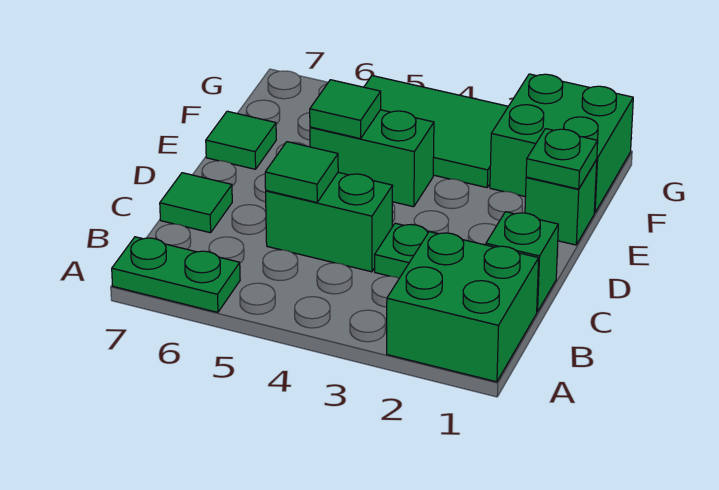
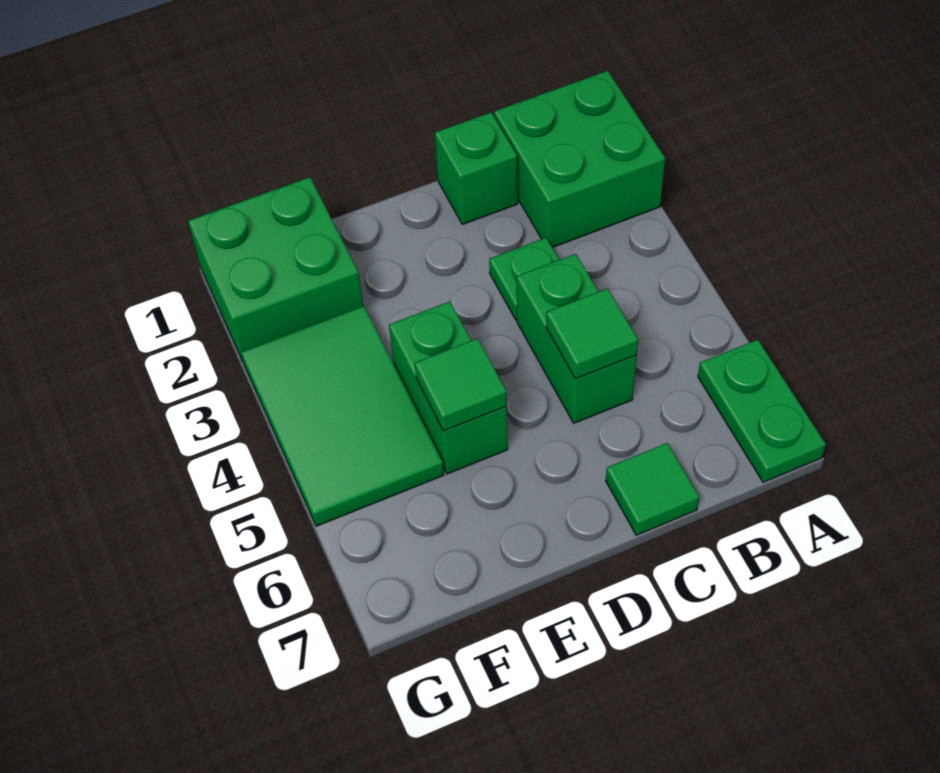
green brick E1 level 1 -> none
green plate E1 level 2 -> none
green tile E7 level 1 -> none

